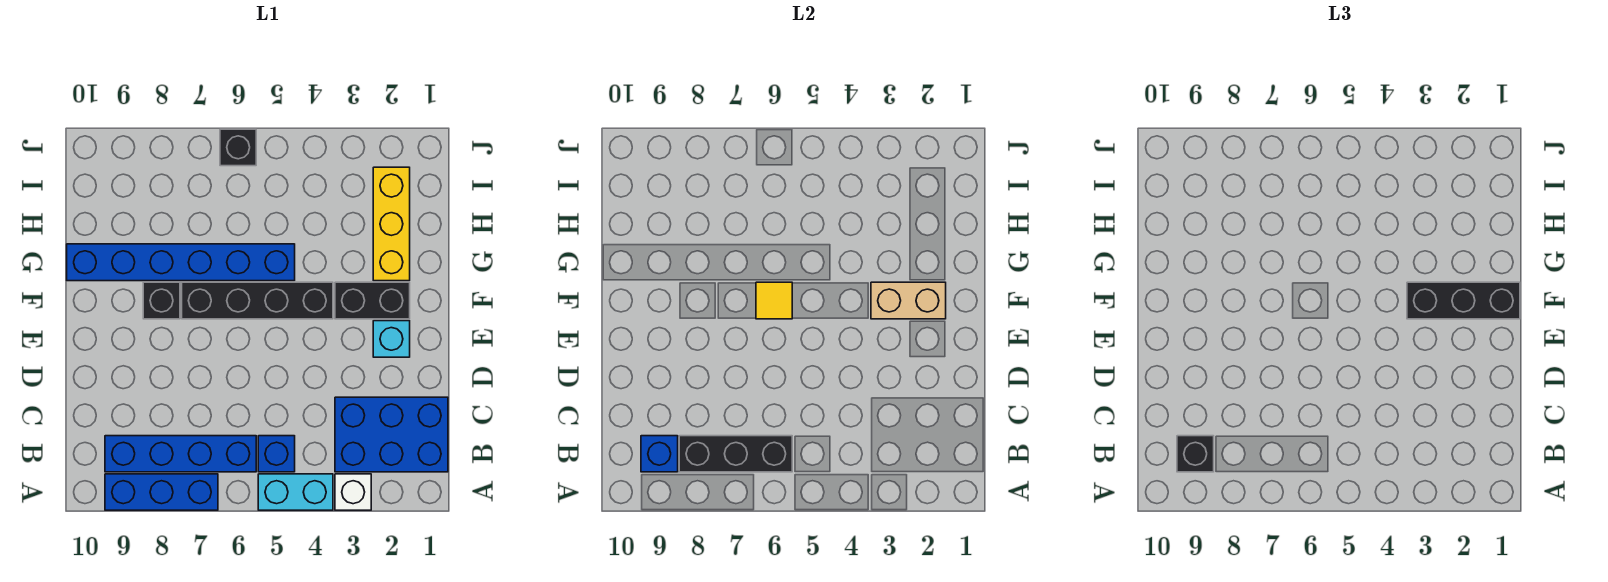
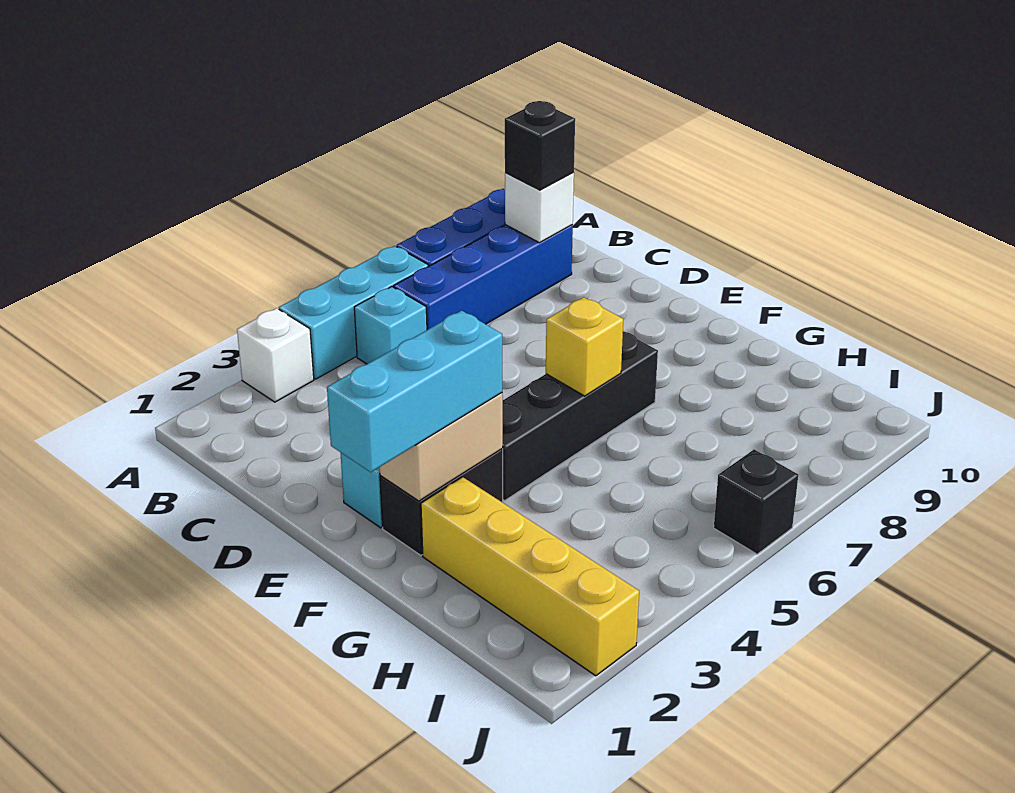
cyan brick A4:A5 level 1 -> cyan brick A4:A6 level 1
blue brick B1:C3 level 1 -> none
blue brick B5 level 1 -> cyan brick B5 level 1
black brick B6:B8 level 2 -> none
blue brick B9 level 2 -> white brick B9 level 2
black brick F1:F3 level 3 -> cyan brick F1:F3 level 3
yellow tile F6 level 2 -> yellow brick F6 level 2
black brick F8 level 1 -> none
yellow brick G2:I2 level 1 -> yellow brick G2:J2 level 1
blue brick G5:G10 level 1 -> none

